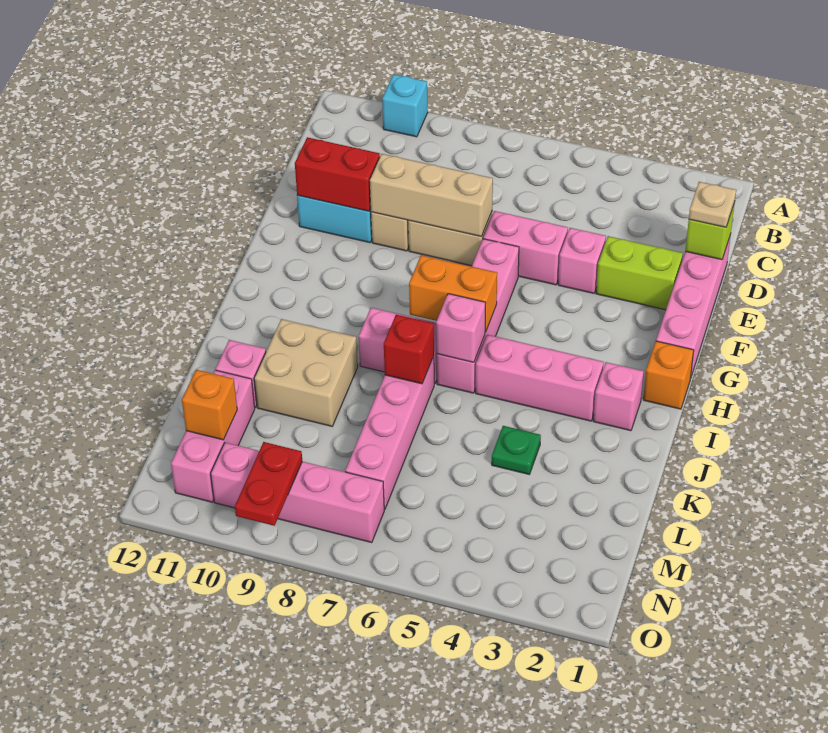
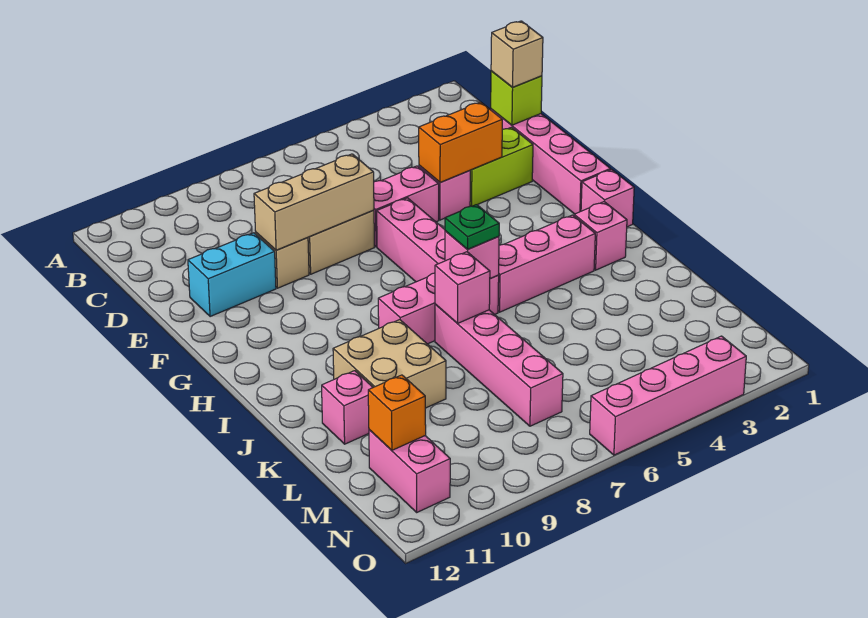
cyan brick A10 level 1 -> none
tan plate D1 level 3 -> tan brick D1 level 3
red brick E10:E11 level 2 -> none
orange brick H1 level 1 -> pink brick H1 level 1
orange brick H6:H7 level 2 -> orange brick E3:E4 level 2
red brick J7 level 2 -> pink brick J7 level 2
green plate K4 level 1 -> green plate I6 level 3
pink brick L11:N11 level 1 -> pink brick M11:N11 level 1
pink brick N7:N10 level 1 -> pink brick O3:O6 level 1
red plate N9:O9 level 2 -> none

